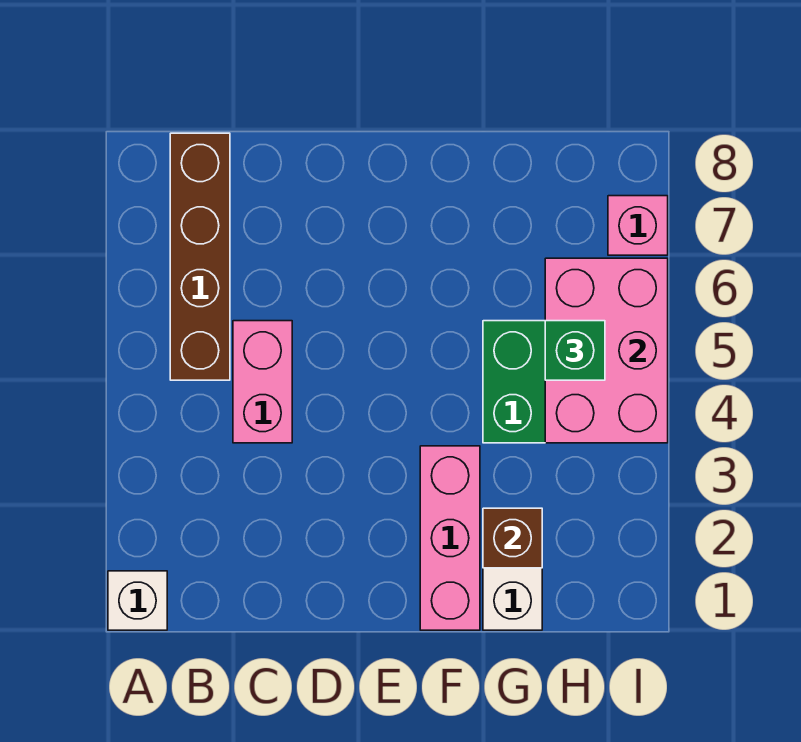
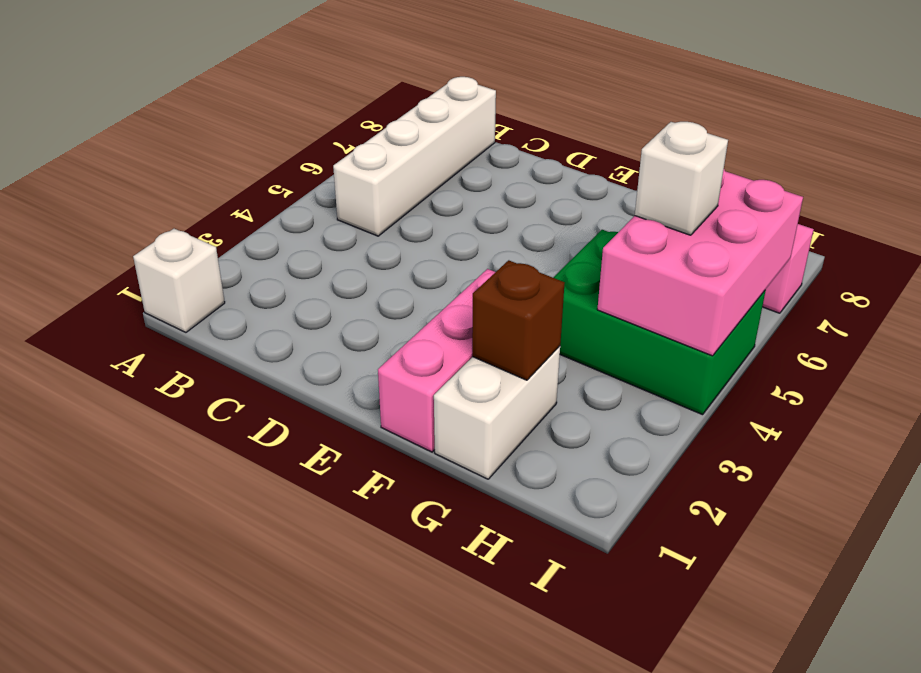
brown brick B5:B8 level 1 -> white brick B5:B8 level 1
pink brick C4:C5 level 1 -> none
green brick H5 level 3 -> white brick H5 level 3

